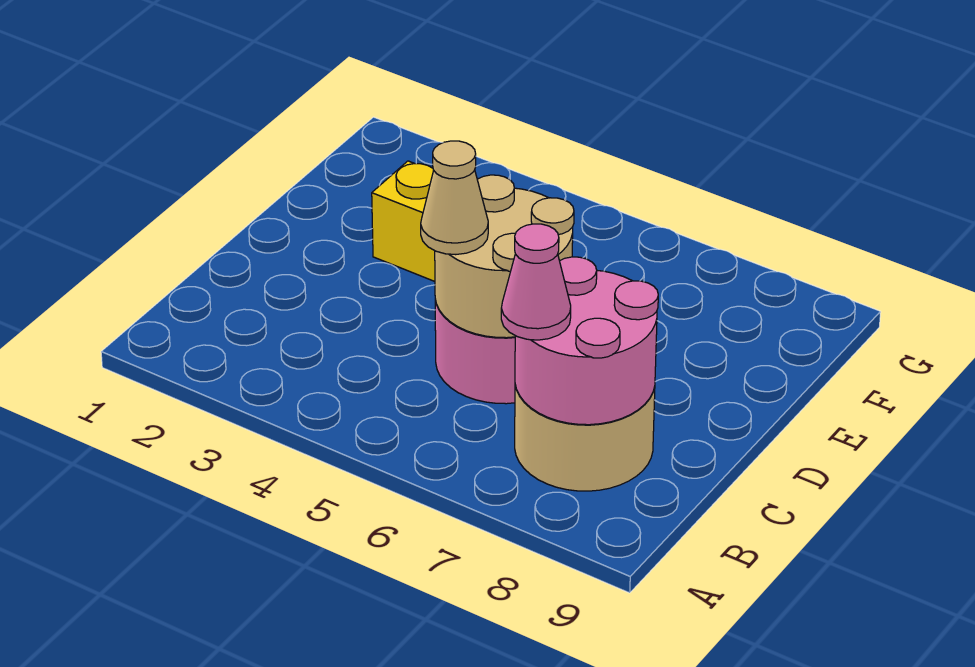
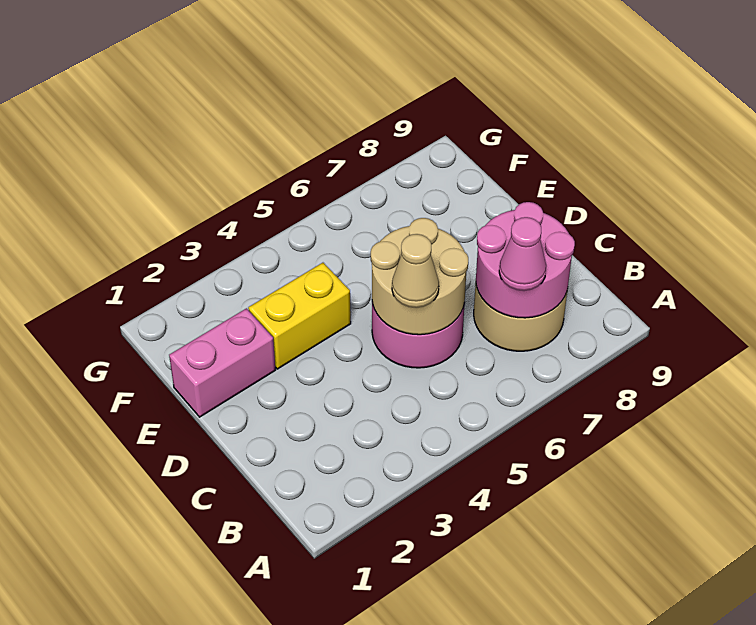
none -> pink brick E1:E2 level 1

